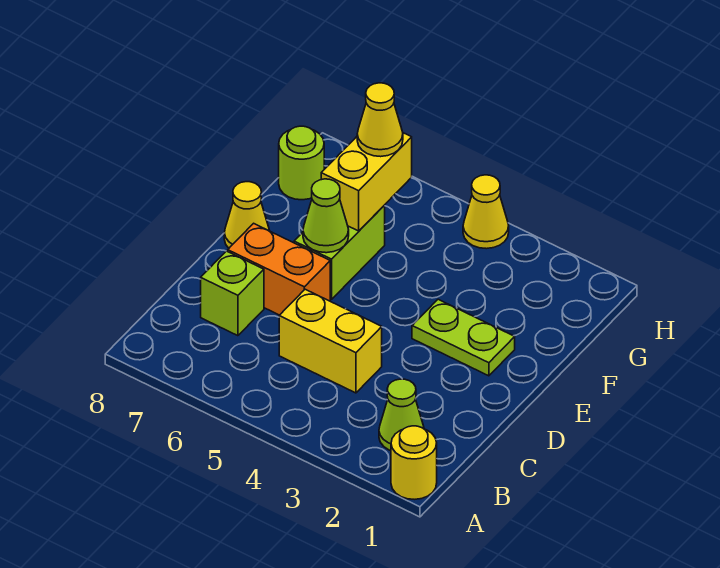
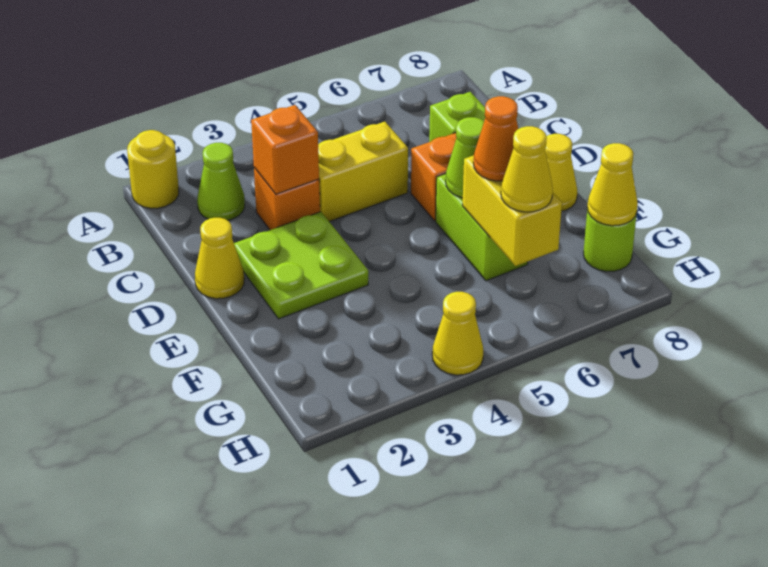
none -> orange brick C3 level 1
none -> orange brick C3 level 2
none -> yellow cone D1 level 1
lime plate E2:E3 level 1 -> lime plate D2:E3 level 1
none -> orange cone F6 level 3
none -> yellow cone G8 level 2

